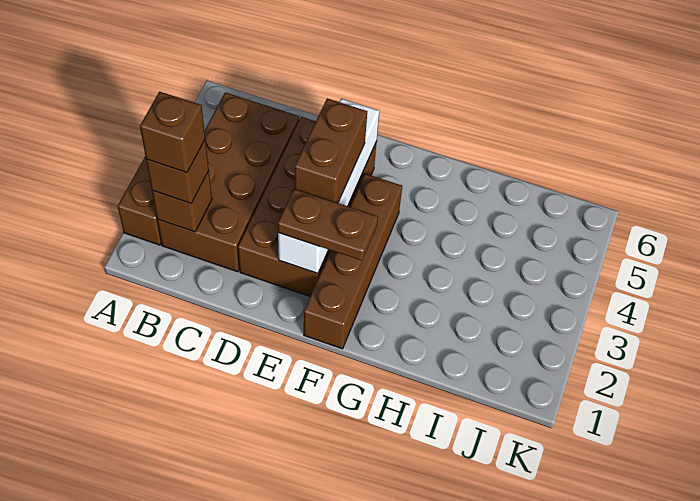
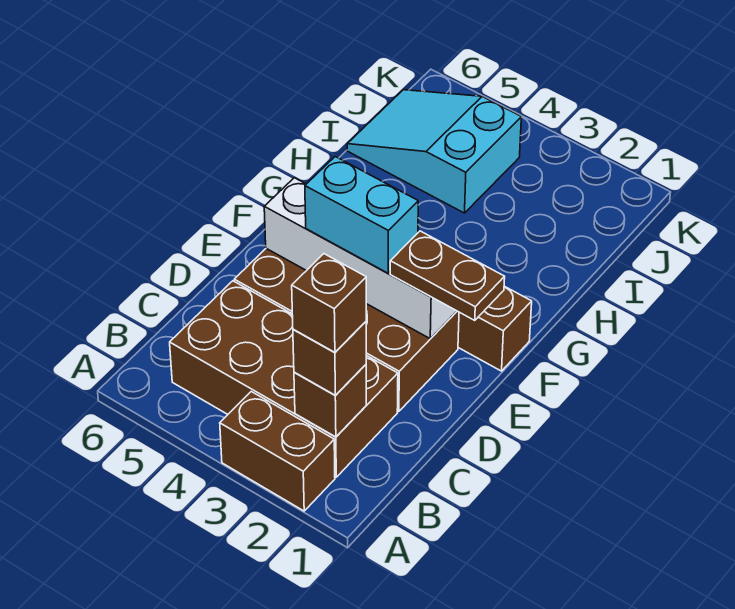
brown plate E2:F2 level 3 -> brown plate E1:E2 level 3
brown brick E3:E4 level 3 -> cyan brick E3:E4 level 3
none -> cyan slope I4:J6 level 1 top 4

